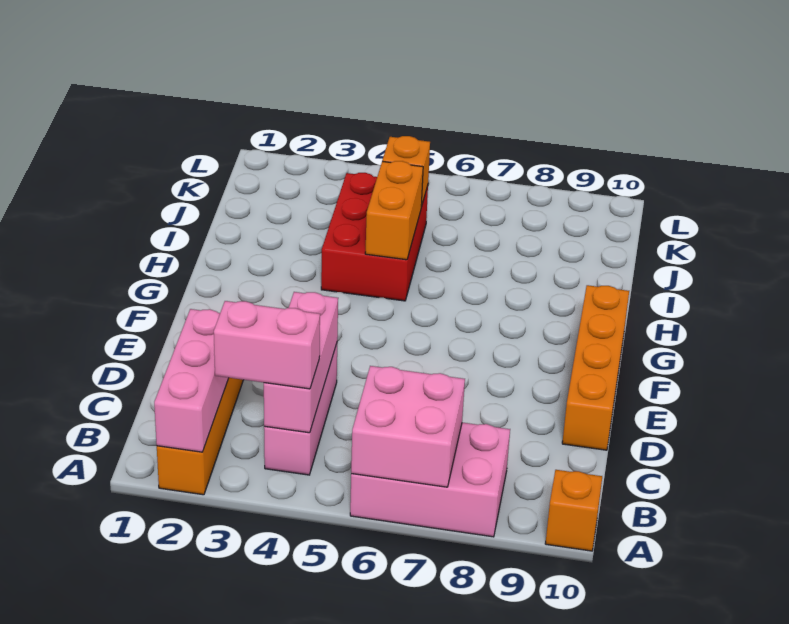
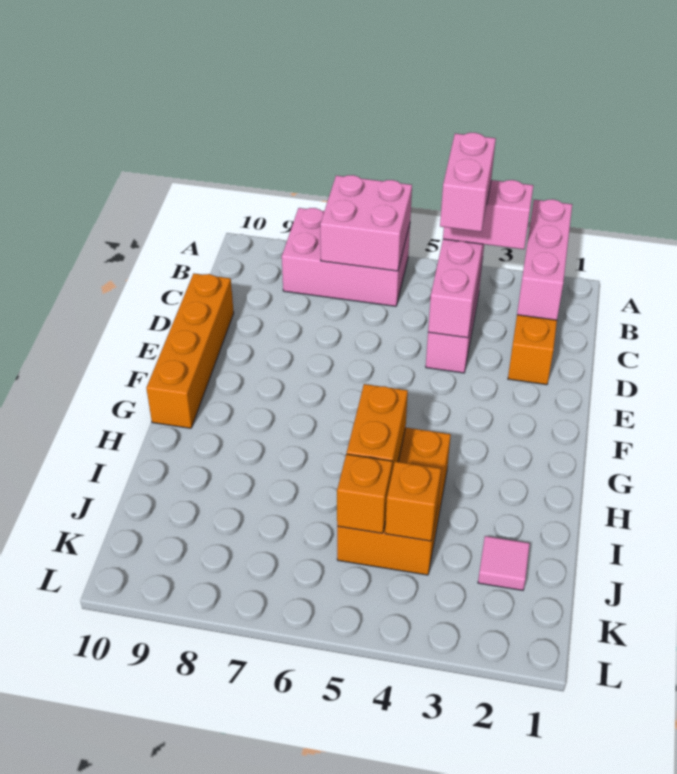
orange brick A10 level 1 -> orange brick J4 level 2
none -> pink brick B4:C4 level 4
red brick H4:J5 level 1 -> orange brick H4:J5 level 1
none -> pink tile J2 level 1

